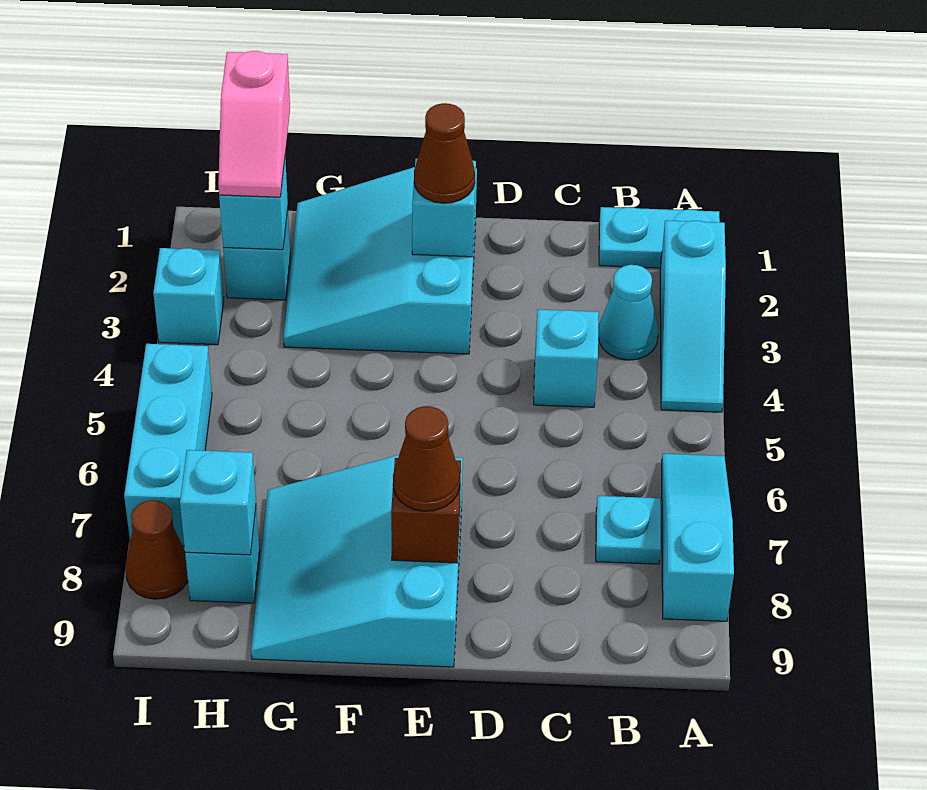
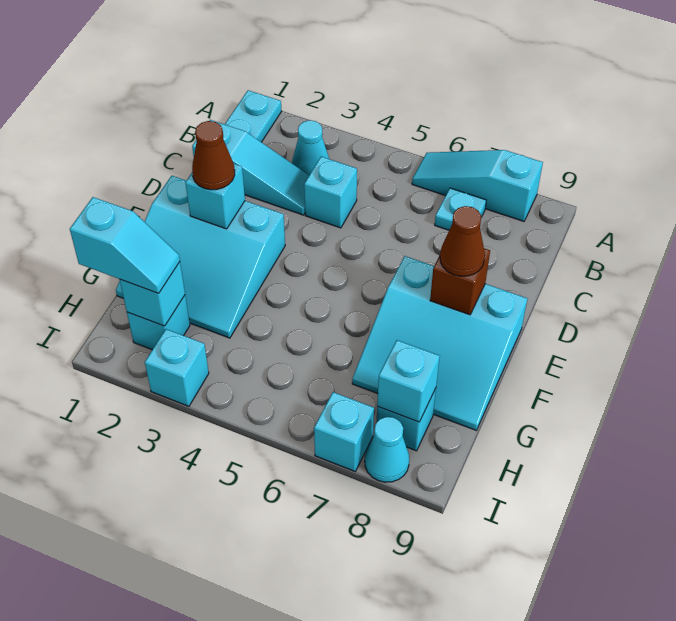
cyan slope A2:A4 level 1 top 2 -> cyan slope C1:C3 level 1 top 1
pink slope H1:H2 level 3 top 1 -> cyan slope H1:H2 level 3 top 1
cyan brick I5:I7 level 1 -> cyan brick I7 level 1
brown cone I8 level 1 -> cyan cone I8 level 1

